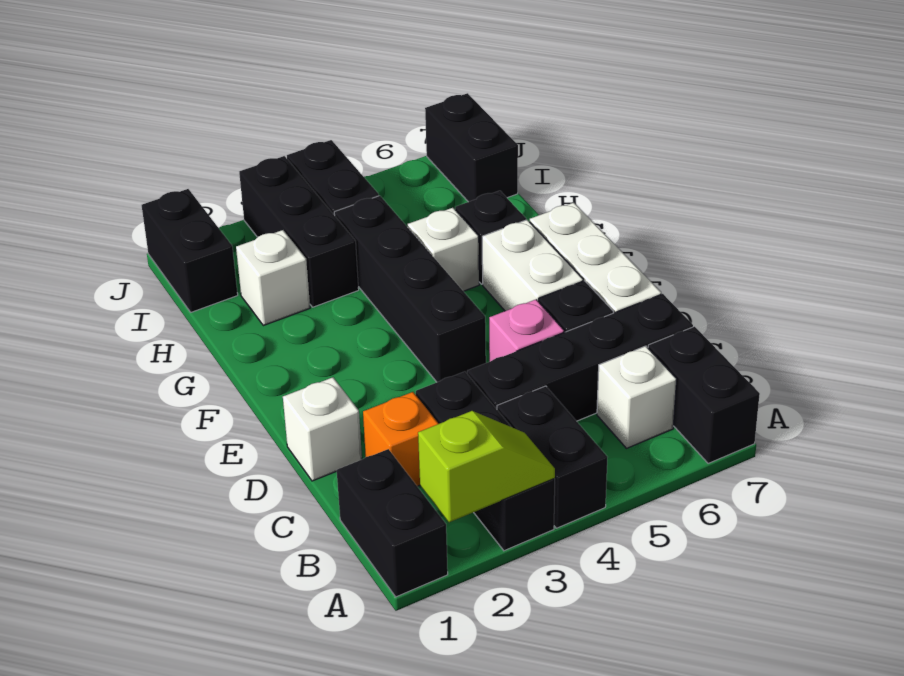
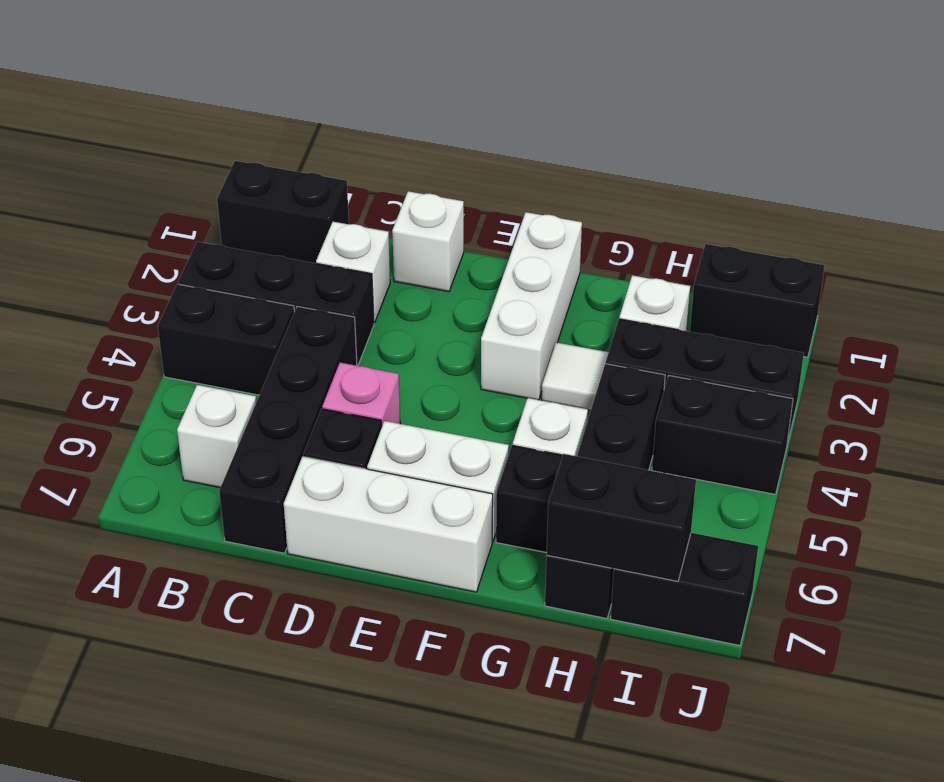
lime slope A2:A3 level 2 top 2 -> none
black brick A7:B7 level 1 -> black brick H7:I7 level 2
orange brick C2 level 1 -> white brick C2 level 1
black brick E4:H4 level 1 -> black brick H4:H7 level 1
none -> white brick F1:F3 level 1
none -> white tile G3 level 1

